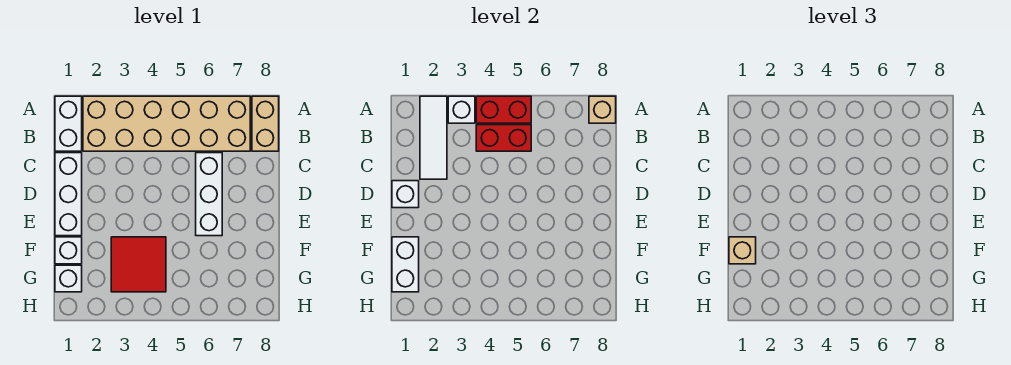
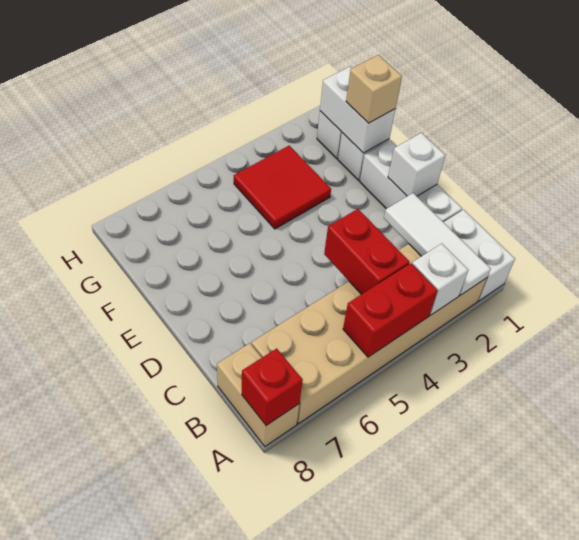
tan brick A8 level 2 -> red brick A8 level 2
red brick B4:B5 level 2 -> red brick B4:C4 level 2
white brick C6:E6 level 1 -> none

